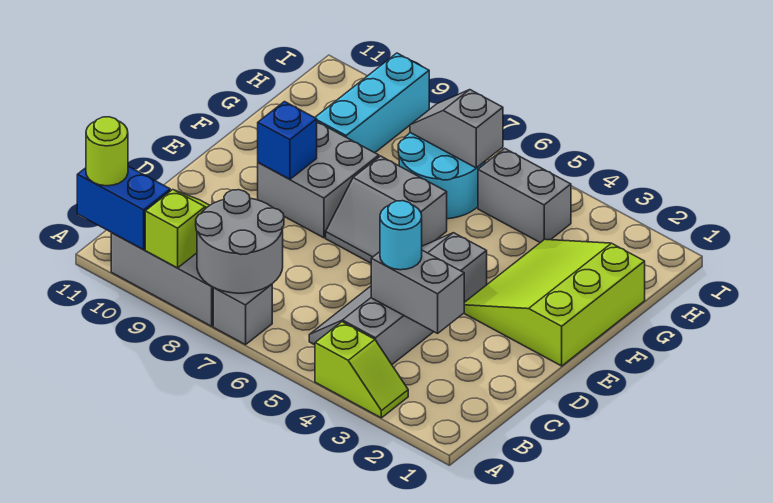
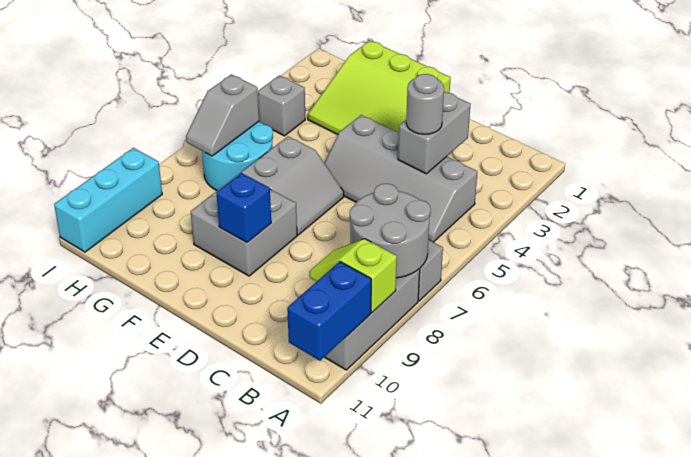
lime slope A3:A4 level 1 top 4 -> none
lime round brick A11 level 3 -> none
cyan round brick C4 level 3 -> grey round brick C4 level 3
cyan brick G9:I9 level 1 -> cyan brick I9:I11 level 1
grey brick H4:H5 level 1 -> grey brick H4 level 1

